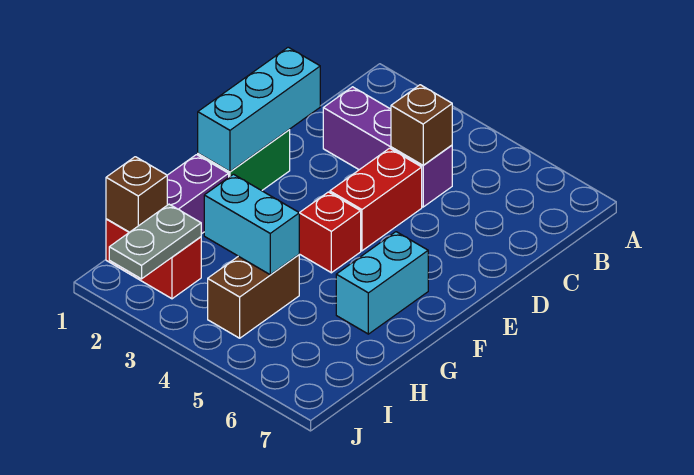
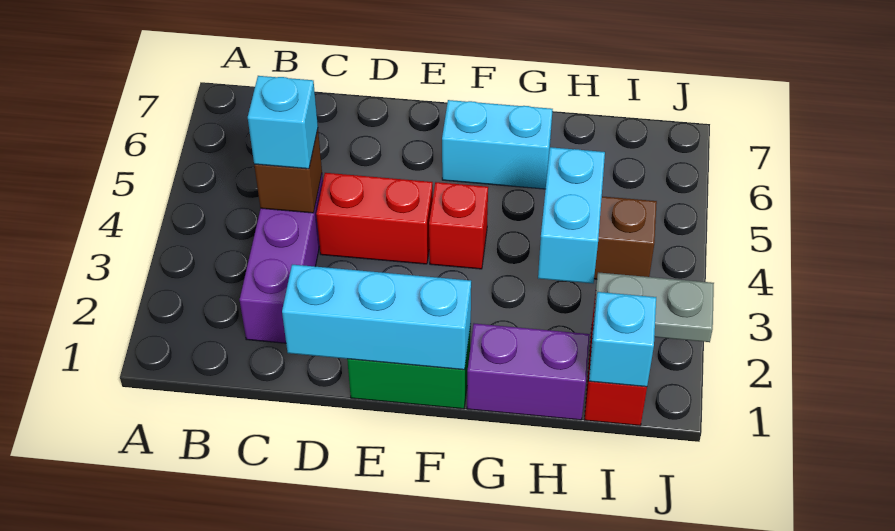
none -> cyan brick C4 level 3
brown brick I1 level 2 -> cyan brick I1 level 2

